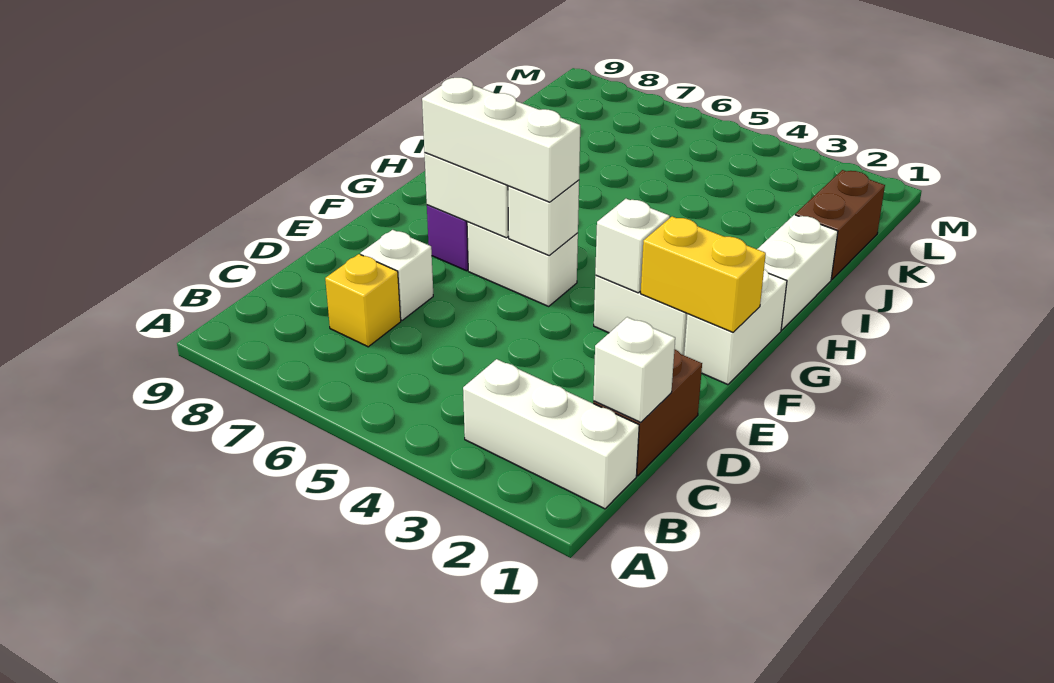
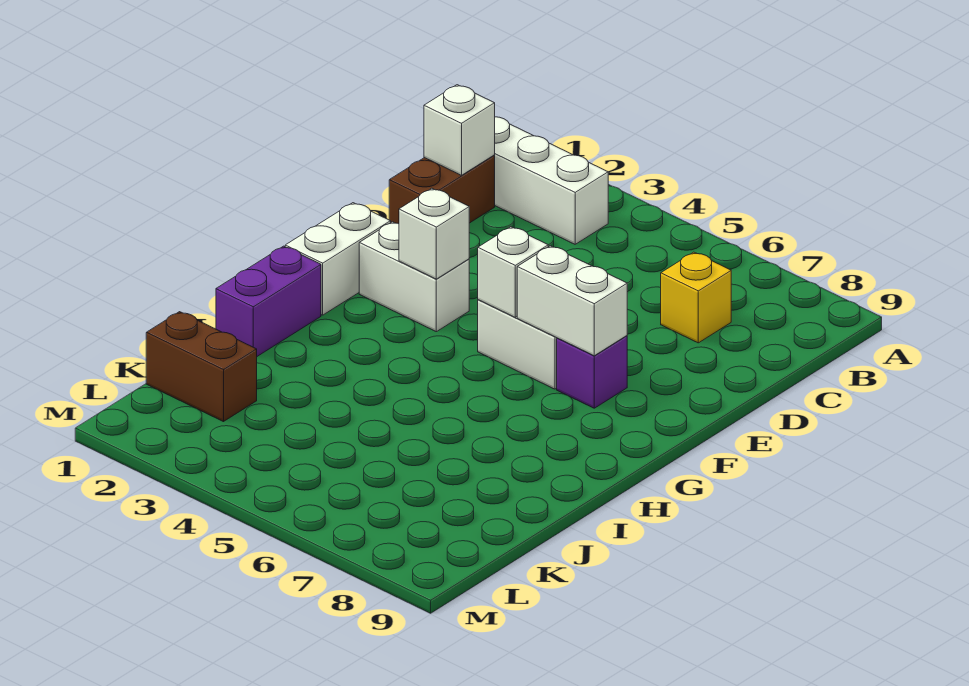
white brick D7 level 1 -> none
yellow brick F1:F2 level 2 -> none
white brick F5:F7 level 3 -> none
white brick H1:I1 level 1 -> purple brick H1:I1 level 1
brown brick J1:K1 level 1 -> brown brick K1:K2 level 1

